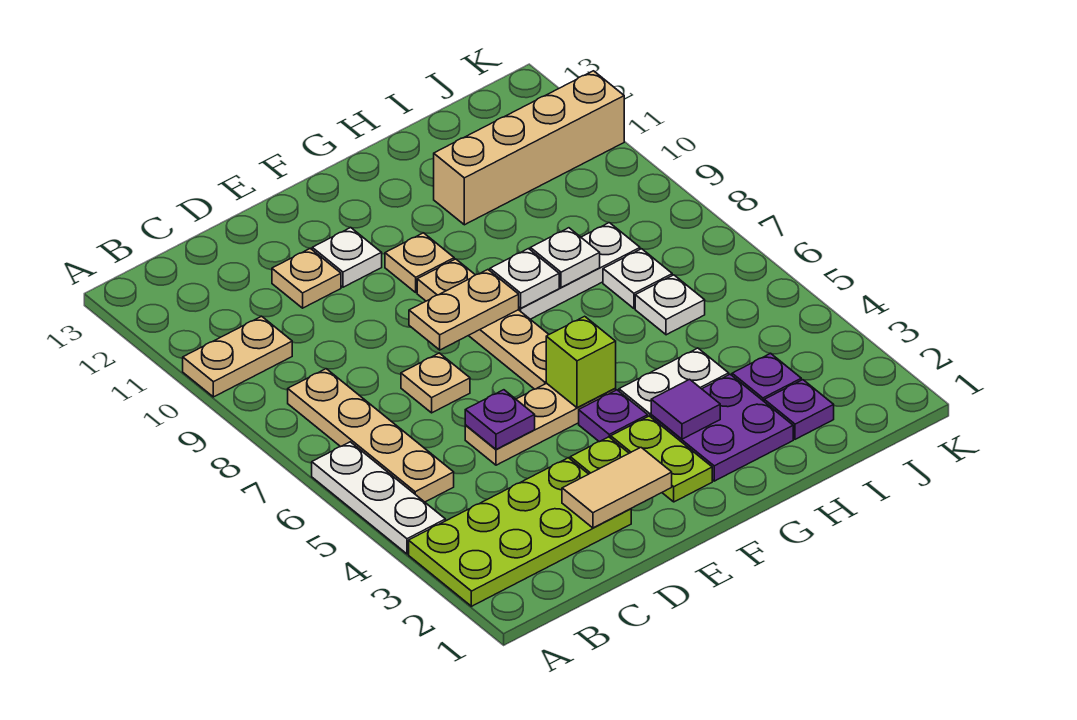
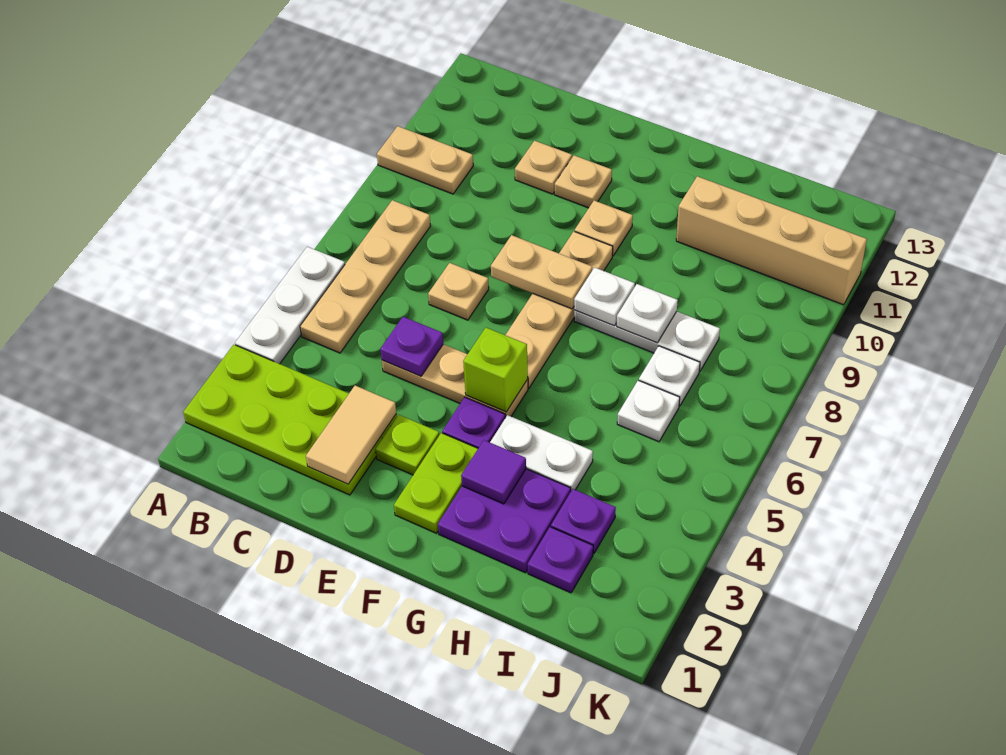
tan tile D2:E2 level 2 -> tan tile D2:D3 level 2
white plate E11 level 1 -> tan plate E11 level 1

